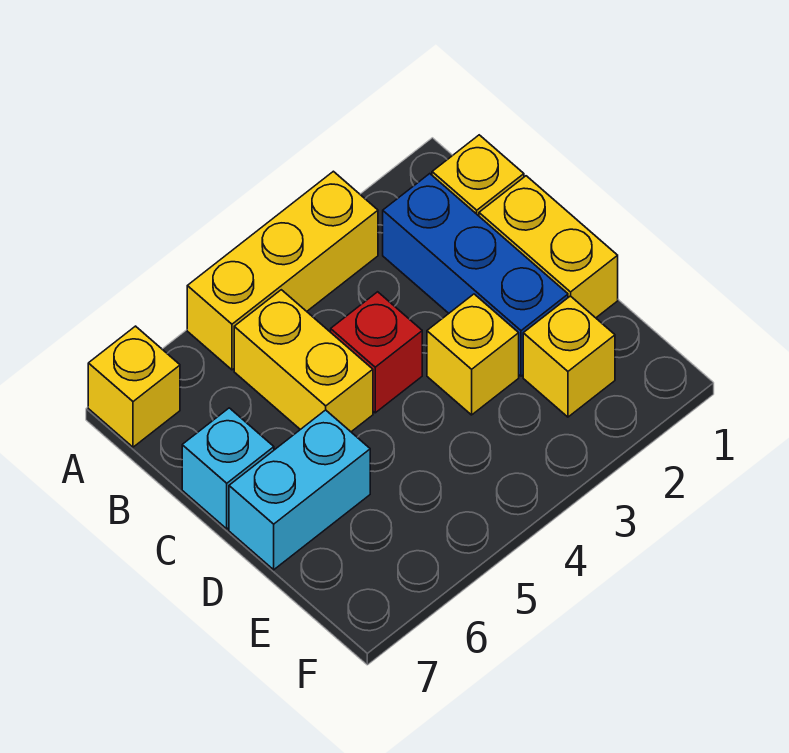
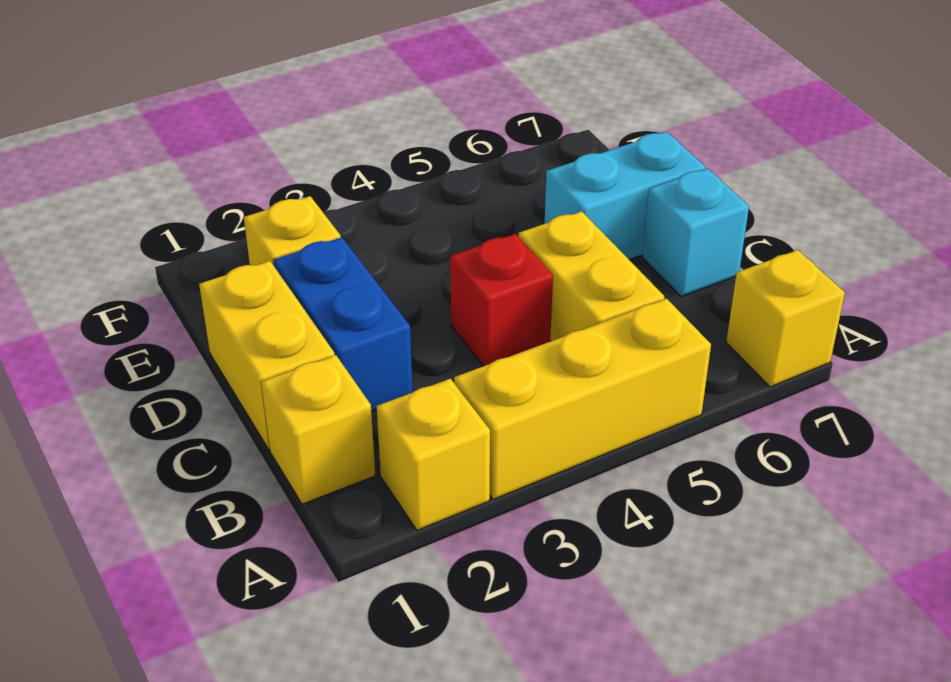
blue brick B2:D2 level 1 -> blue brick C2:D2 level 1
yellow brick D3 level 1 -> yellow brick A2 level 1

